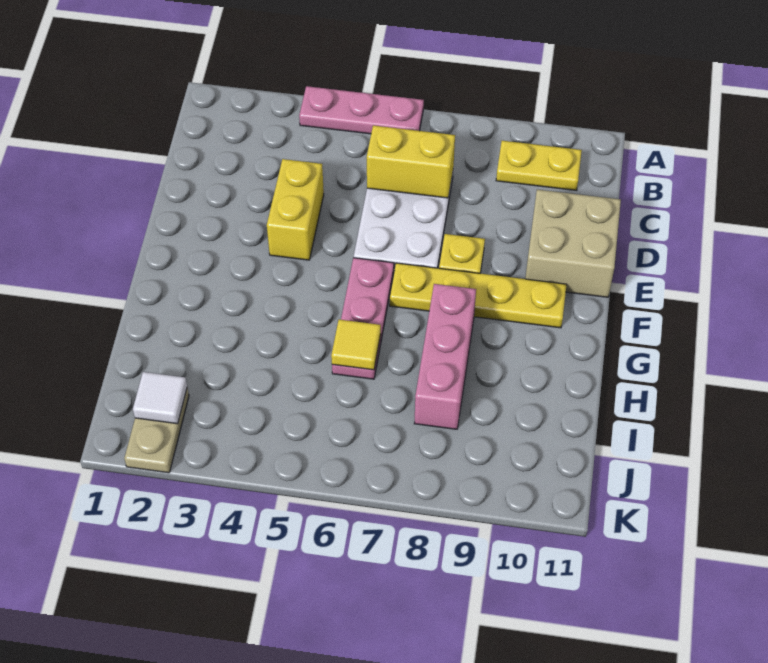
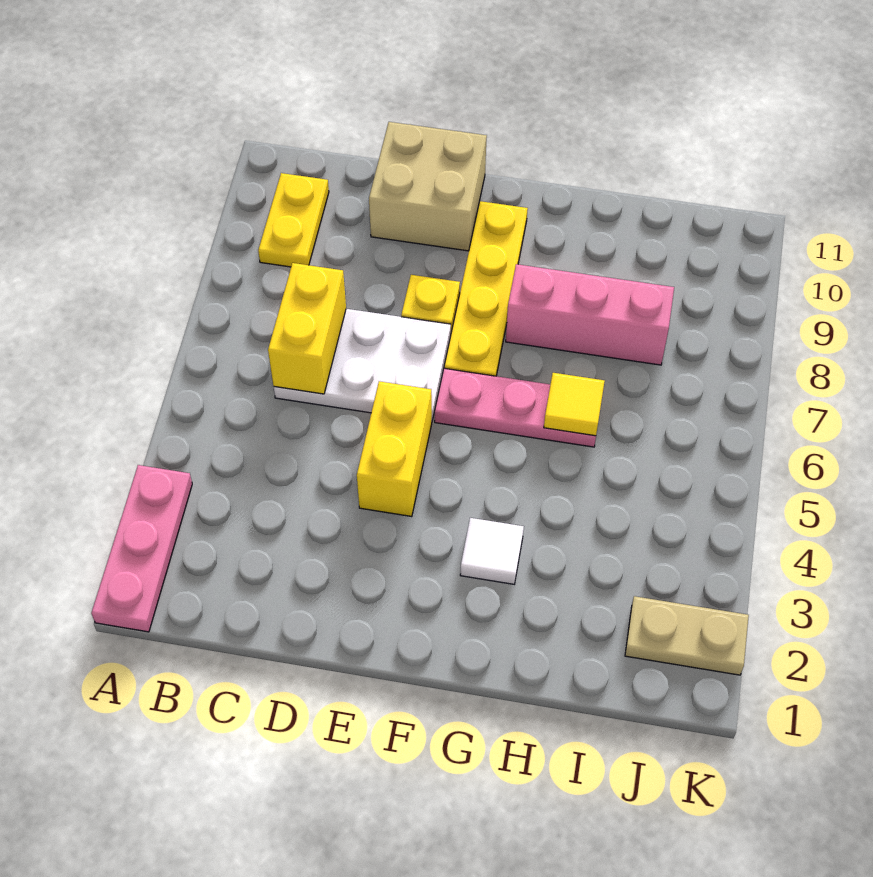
pink plate A4:A6 level 1 -> pink plate A1:A3 level 1
yellow brick D4:E4 level 1 -> yellow brick E4:E5 level 1
white tile J2 level 2 -> white tile G3 level 1

